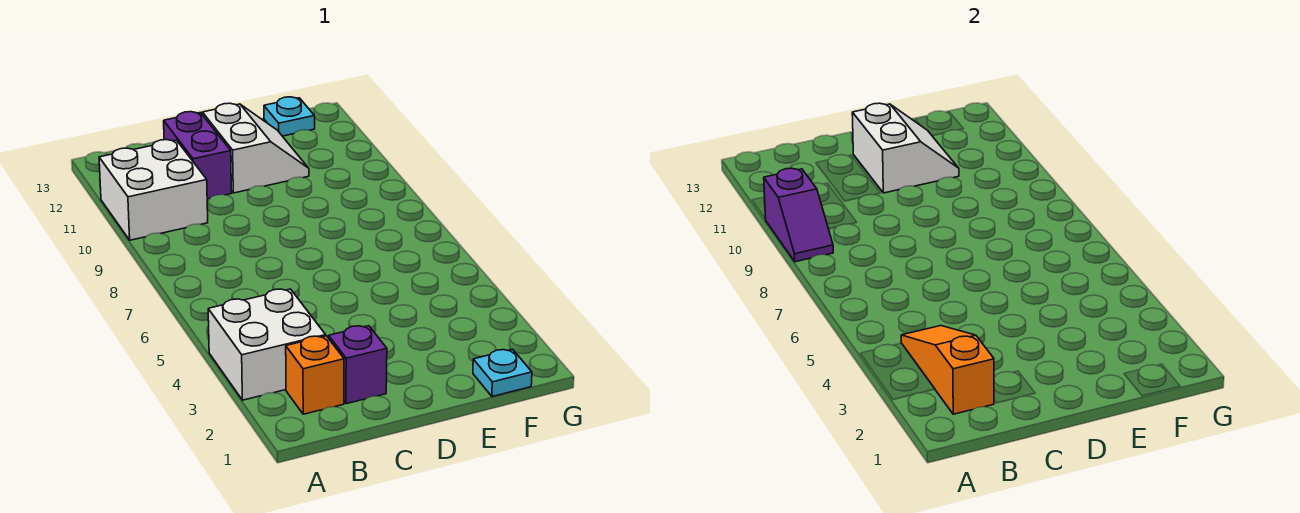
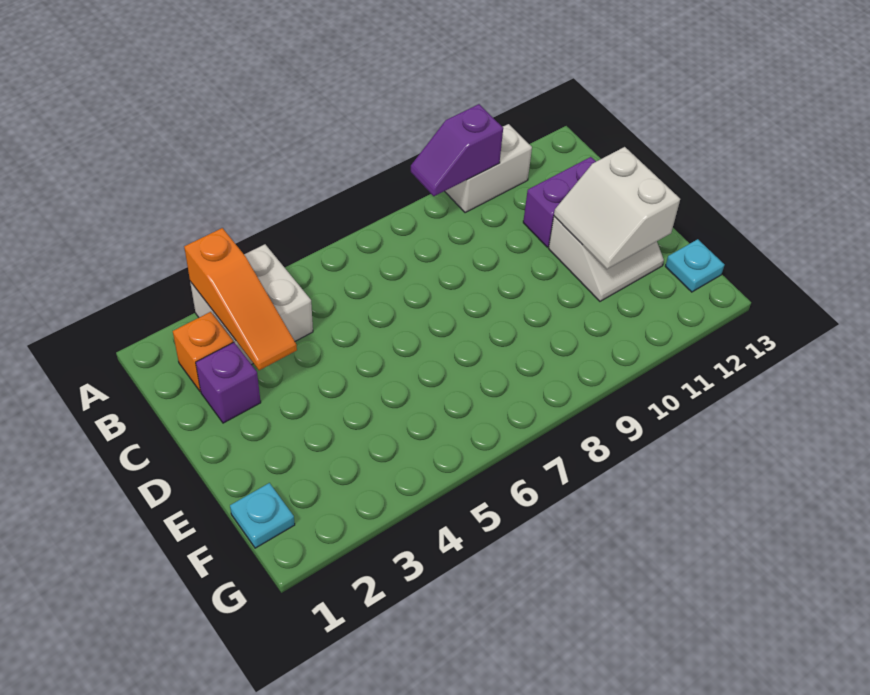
white brick A10:B11 level 1 -> white brick A10:A11 level 1
orange slope B2:B4 level 2 top 2 -> orange slope A3:C3 level 2 top A
white slope D11:E12 level 2 top D -> white slope D11:E12 level 2 top 12

